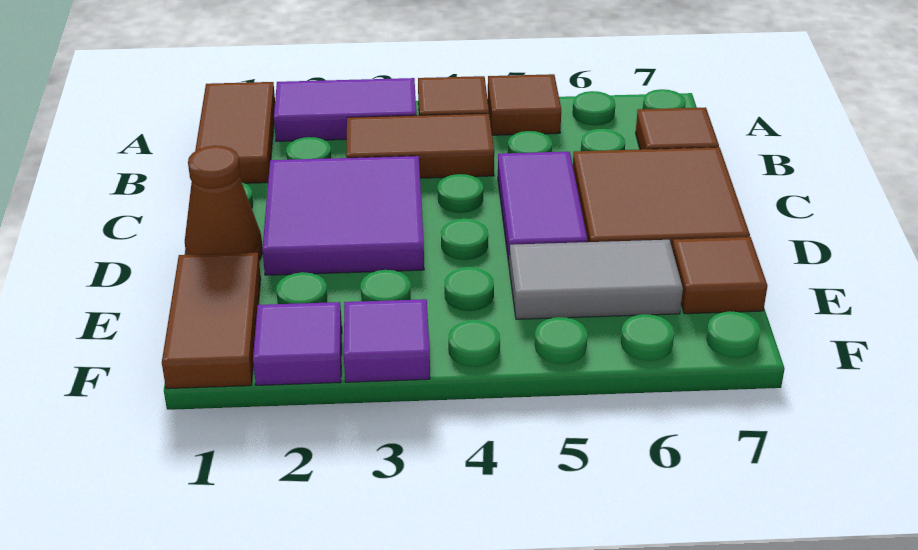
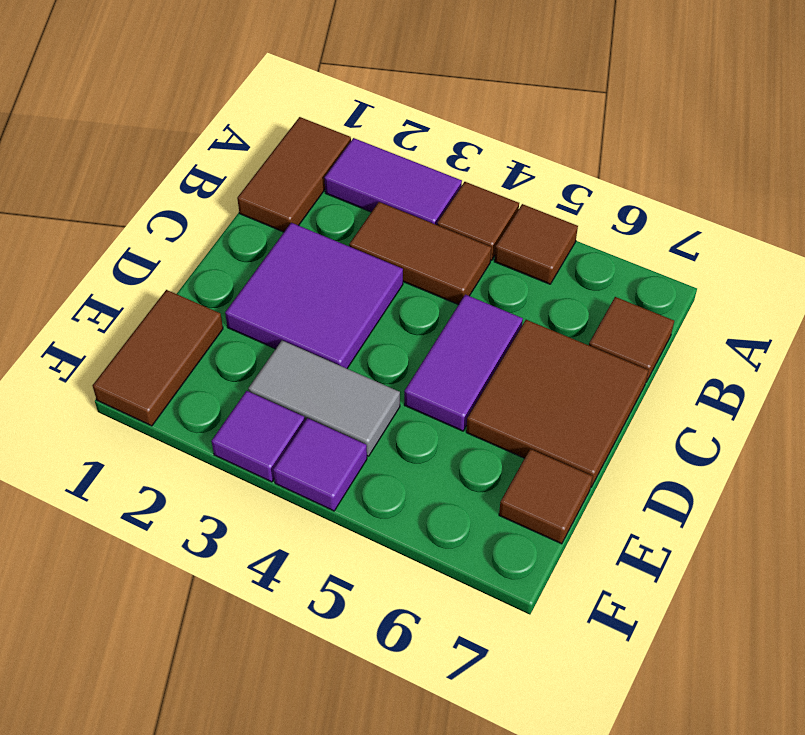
brown cone D1 level 1 -> none
grey tile E5:E6 level 1 -> grey tile E3:E4 level 1
purple tile F2 level 1 -> purple tile F4 level 1

